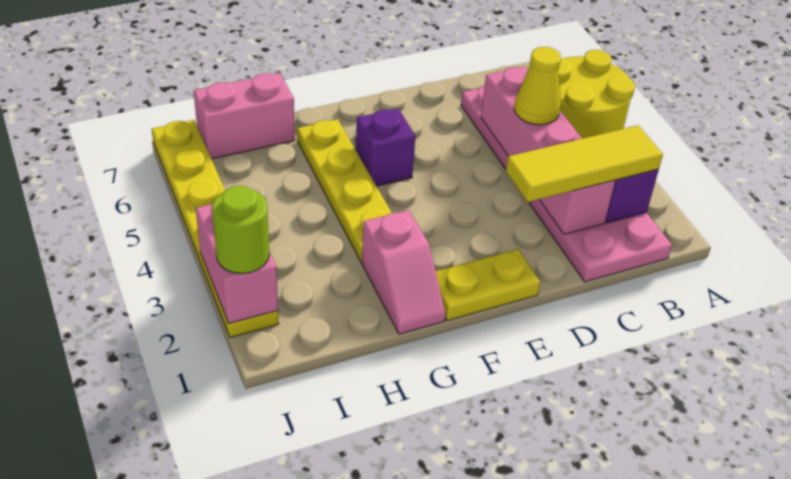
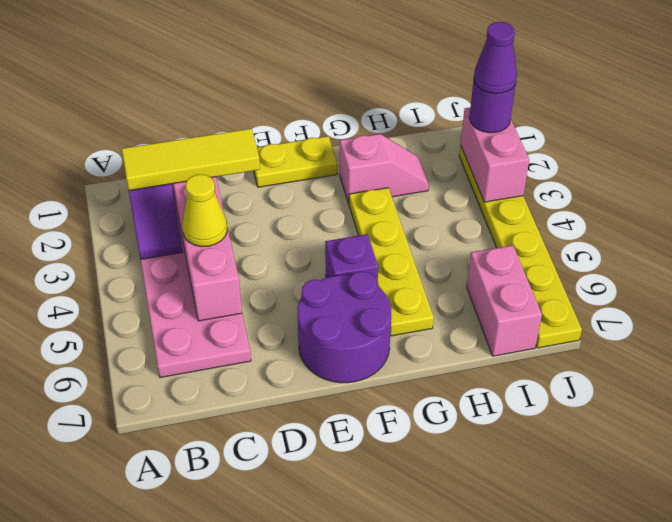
yellow round brick A4:B5 level 2 -> none
none -> purple round brick E6:F7 level 1
pink slope G1:G2 level 1 top 2 -> pink slope G2:H2 level 1 top G
pink brick H7:I7 level 1 -> pink brick I6:I7 level 1
lime round brick J2 level 3 -> purple round brick J2 level 3
none -> purple cone J2 level 4

